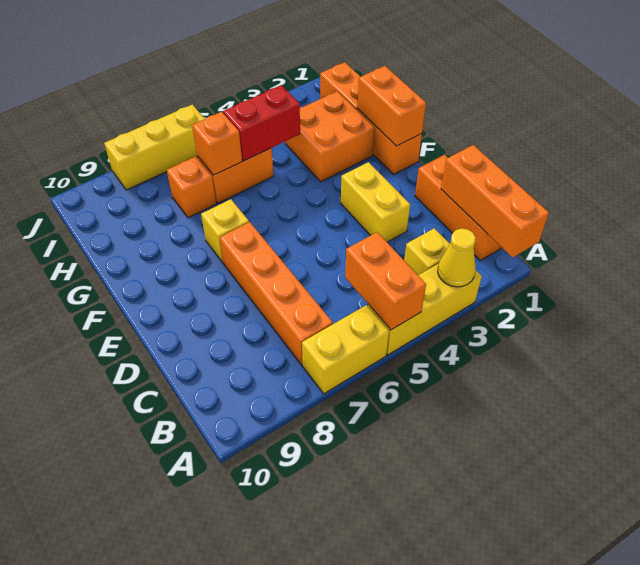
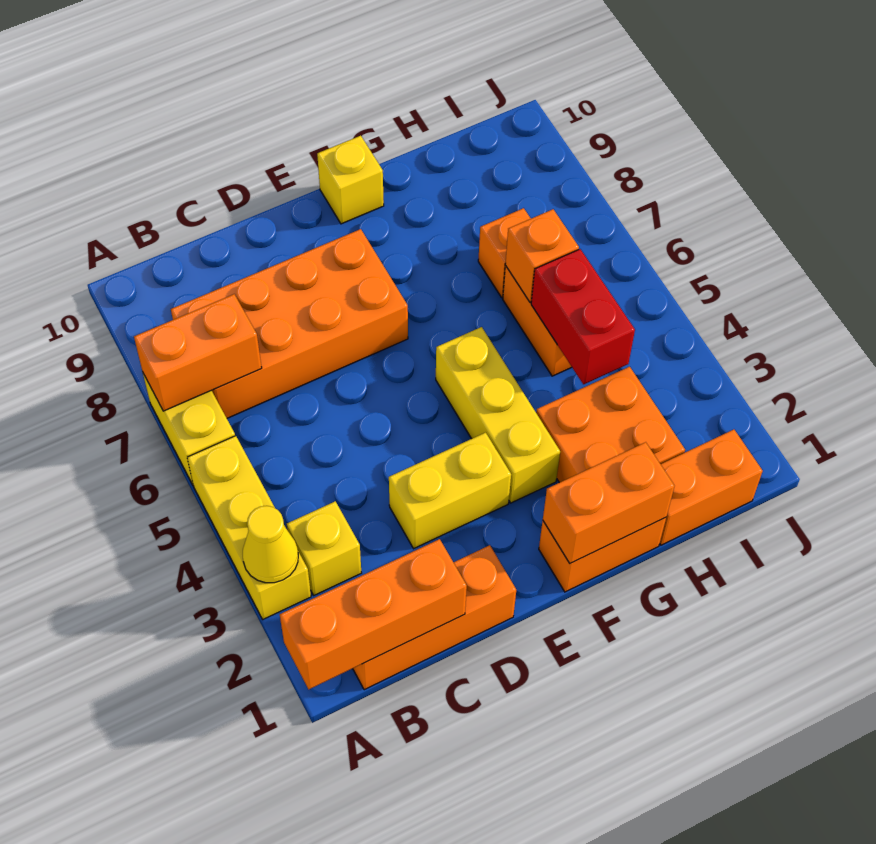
orange brick A5:B5 level 2 -> orange brick A7:B7 level 2
orange brick B7:E7 level 1 -> orange brick B7:E8 level 1
yellow brick F7 level 1 -> yellow brick F10 level 1
yellow brick J6:J8 level 1 -> yellow brick F3:F5 level 1

